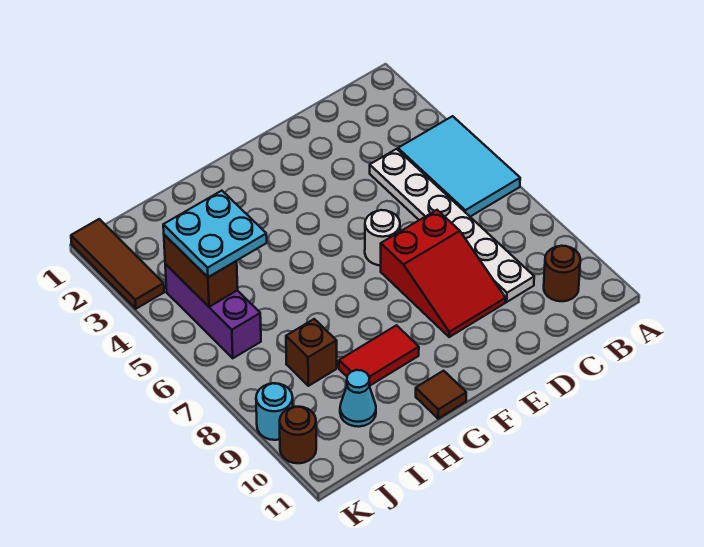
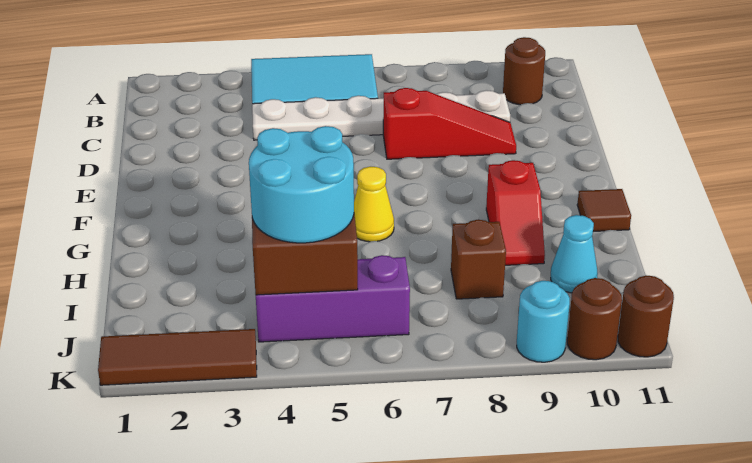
red slope D7:E9 level 1 top 7 -> red slope D7:D9 level 1 top 7
white round brick E6 level 1 -> none
none -> yellow cone G6 level 1
red tile G9:H9 level 1 -> red slope G9:H9 level 1 top G
cyan plate I4:J5 level 3 -> cyan round brick I4:J5 level 3
none -> brown round brick K11 level 1

